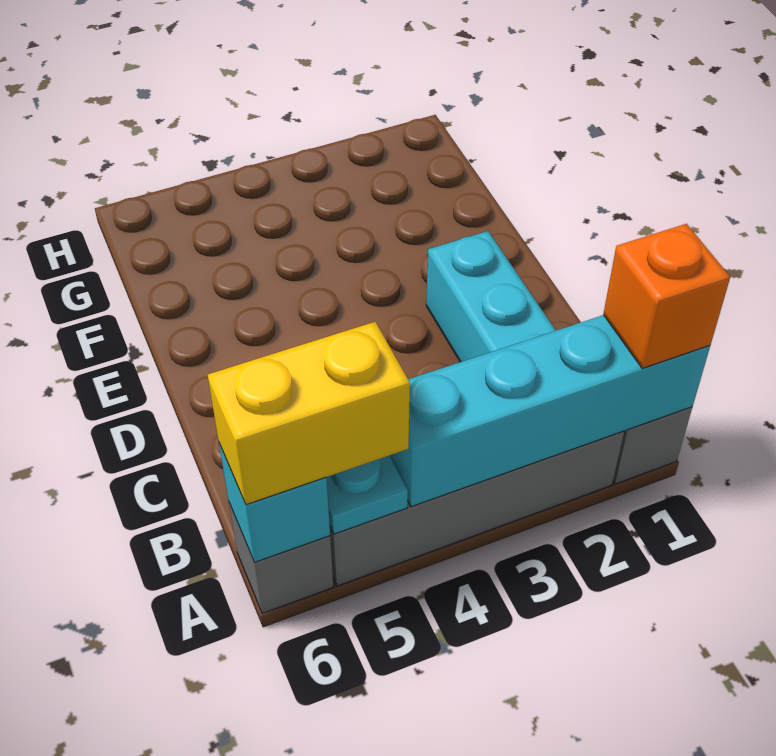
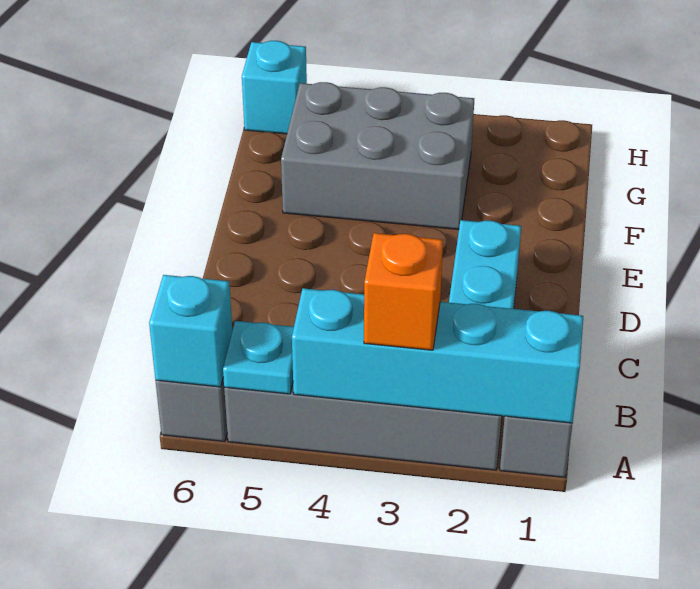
orange brick A1 level 3 -> orange brick A3 level 3
yellow brick A5:A6 level 3 -> none
none -> grey brick F3:G5 level 1
none -> cyan brick H6 level 1

